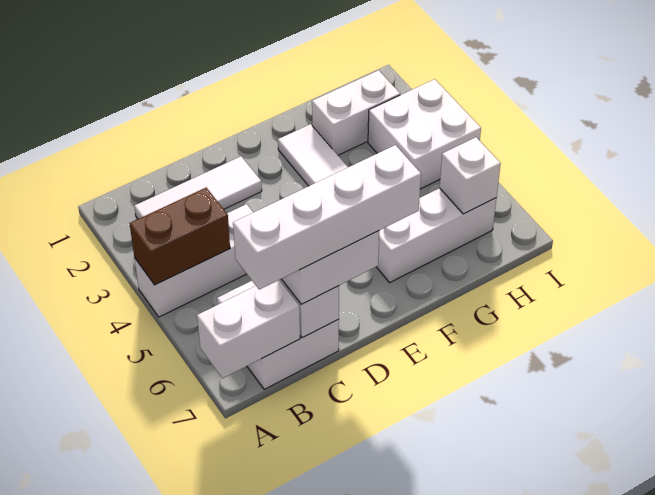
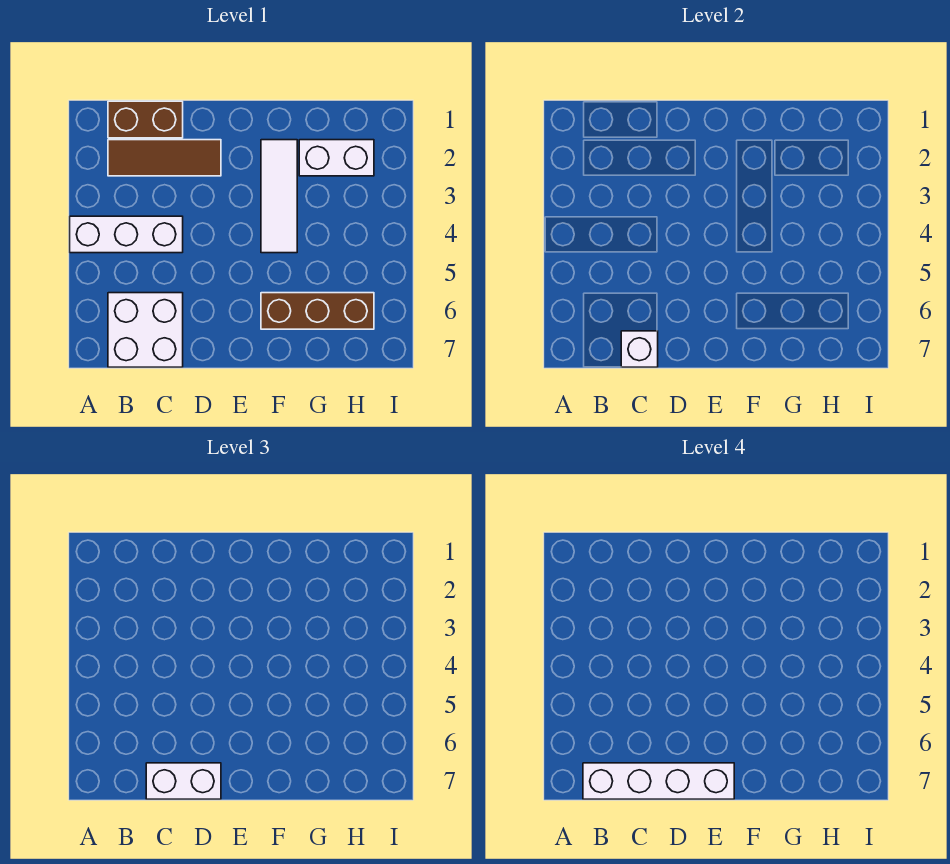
brown brick A4:B4 level 2 -> brown brick B1:C1 level 1
white brick A7:B7 level 2 -> none
white tile B2:D2 level 1 -> brown tile B2:D2 level 1
white brick F6:H6 level 1 -> brown brick F6:H6 level 1
white brick H3:I4 level 1 -> none
white brick H6 level 2 -> none

